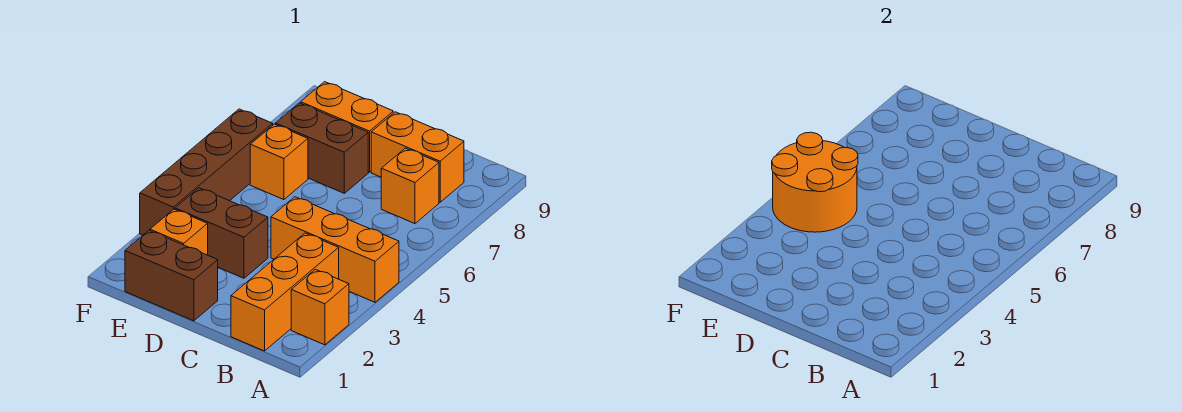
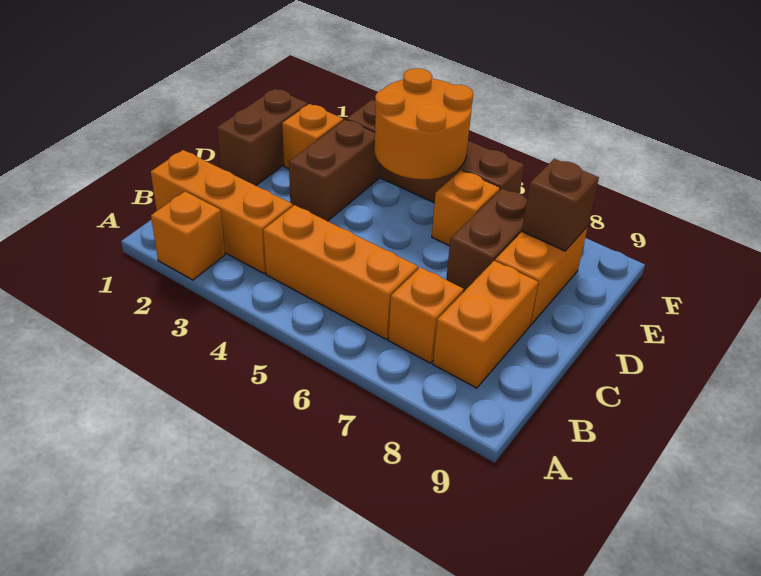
orange brick A4:C4 level 1 -> orange brick B4:B6 level 1
none -> brown brick E8 level 2

